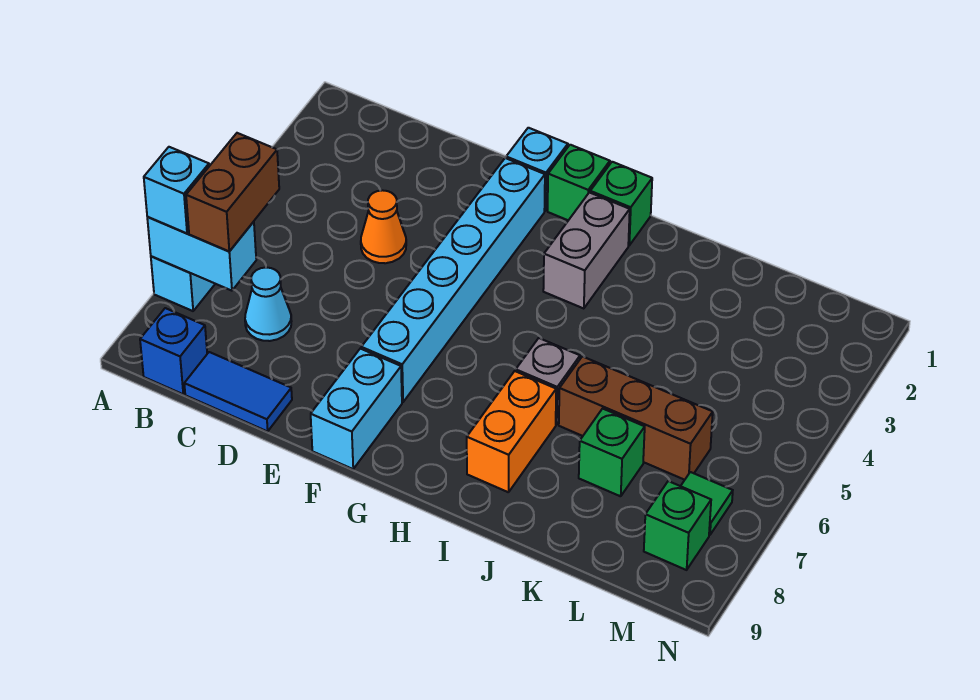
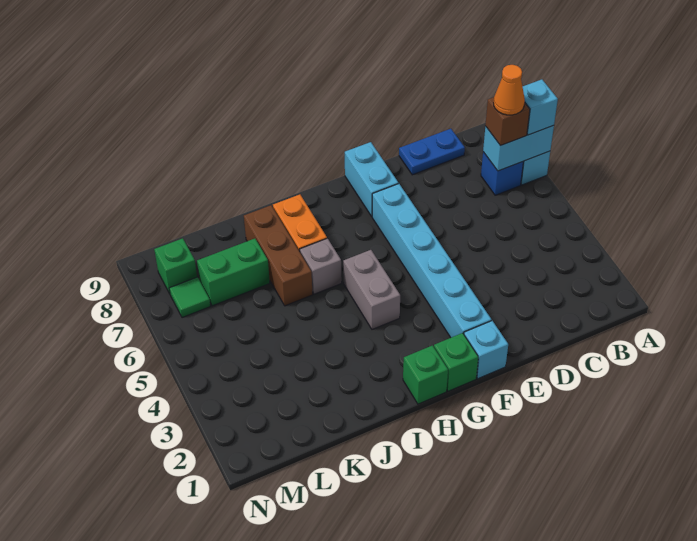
brown brick B6:B7 level 3 -> brown brick B7 level 3
blue brick B9 level 1 -> blue brick B7 level 1
cyan cone C7 level 1 -> none
blue tile C9:D9 level 1 -> blue plate C9:D9 level 1
orange cone D4 level 1 -> orange cone B7 level 4
grey brick H2:H3 level 1 -> grey brick H4:H5 level 1
brown brick J6:L6 level 1 -> brown brick J6:J8 level 1
green brick K7 level 1 -> green brick K7:L7 level 1

